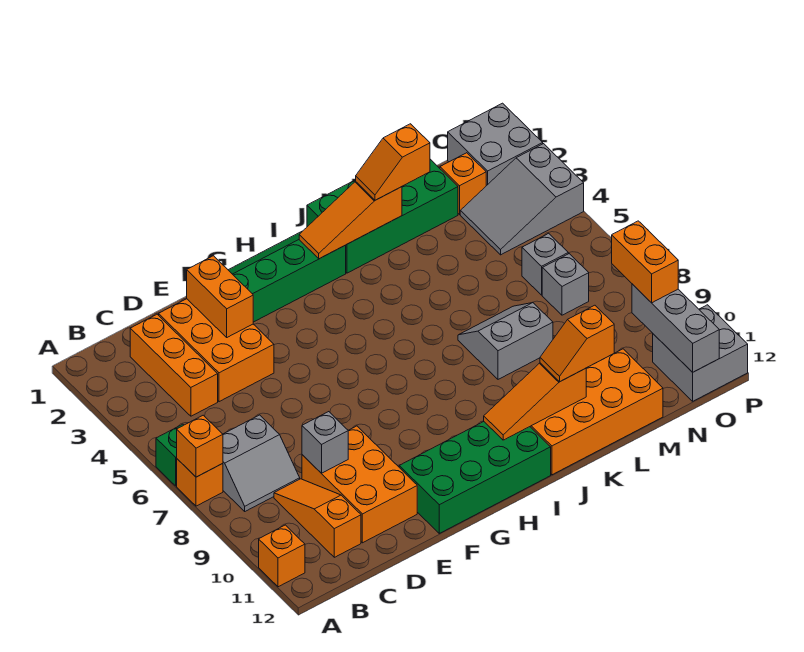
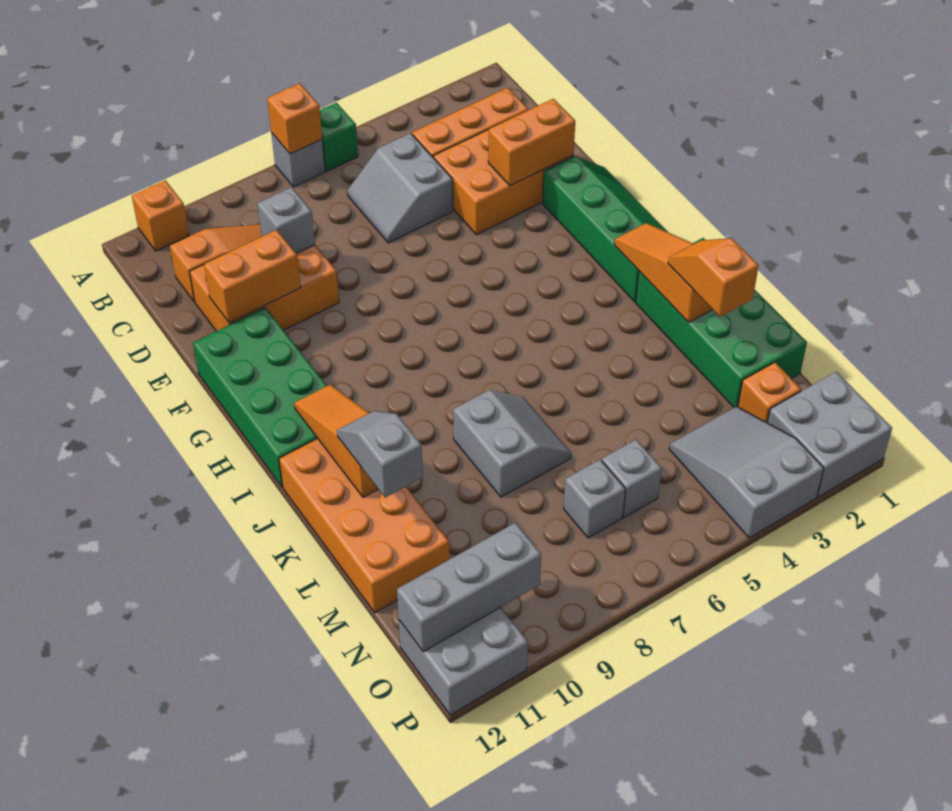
orange brick A7 level 1 -> grey brick A7 level 1
grey slope B7:C8 level 1 top 7 -> grey slope C5:D6 level 1 top 5
orange slope K11:L11 level 3 top L -> grey slope K11:L11 level 3 top L
orange brick O9:O10 level 3 -> orange brick E10:E11 level 2

